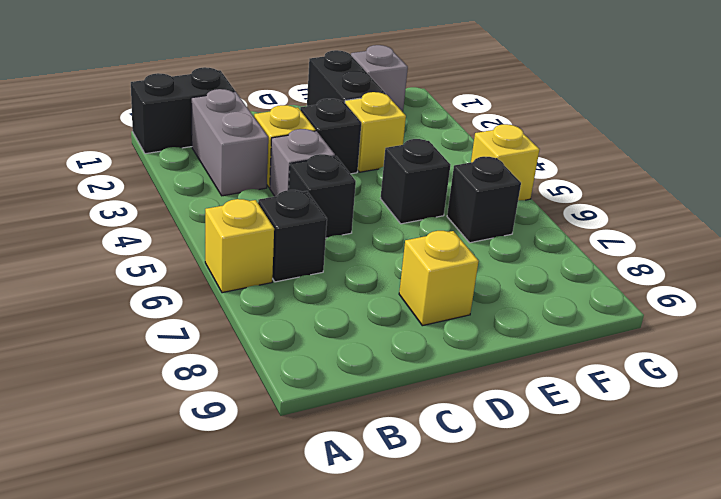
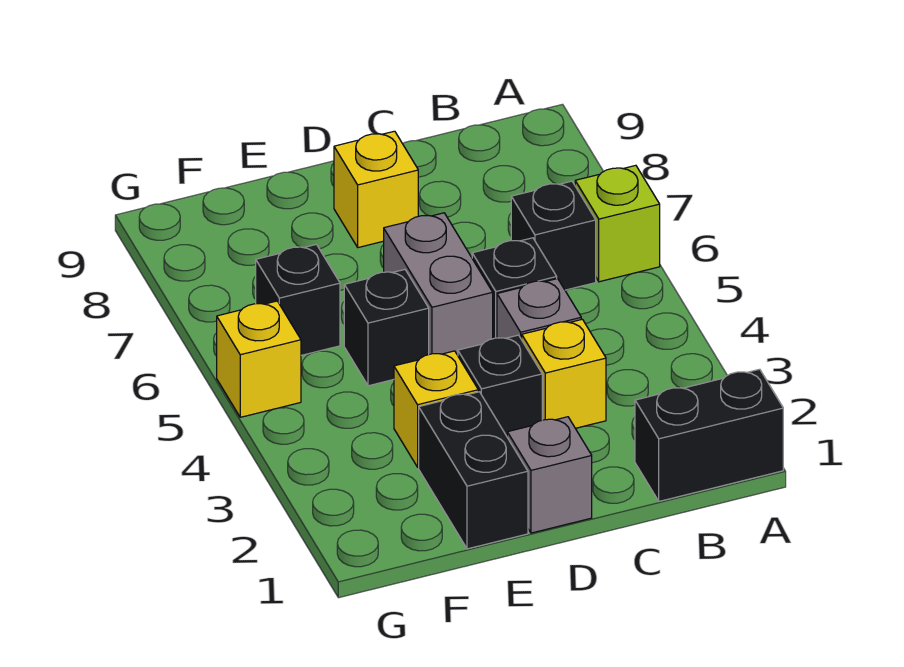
yellow brick A6 level 1 -> lime brick A6 level 1
grey brick B2:B3 level 1 -> grey brick D5:D6 level 1
grey brick F1 level 1 -> grey brick D1 level 1

